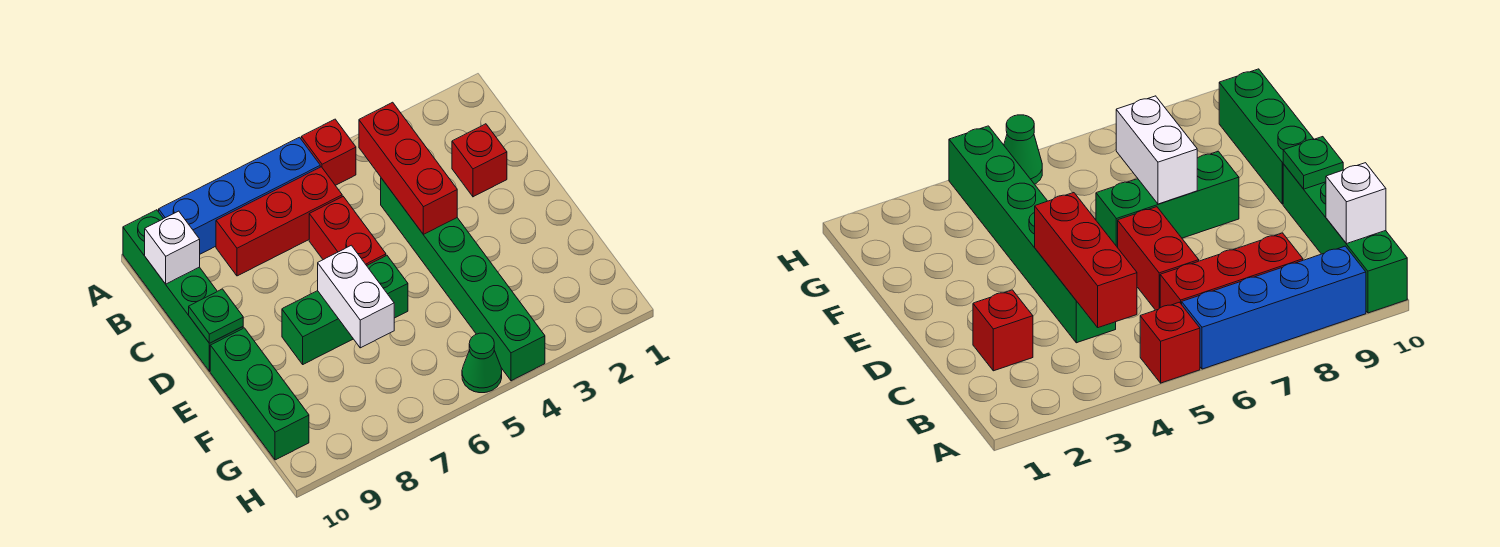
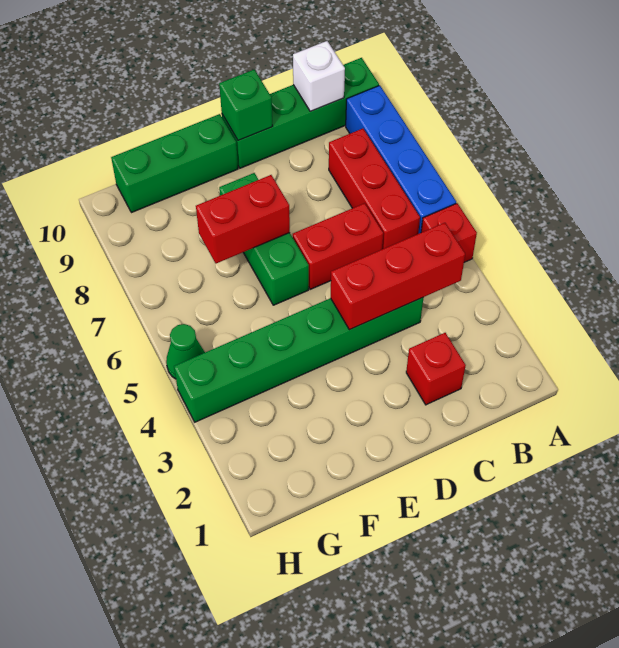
green plate D10 level 2 -> green brick D10 level 2
white brick E7:F7 level 2 -> red brick E7:F7 level 2

